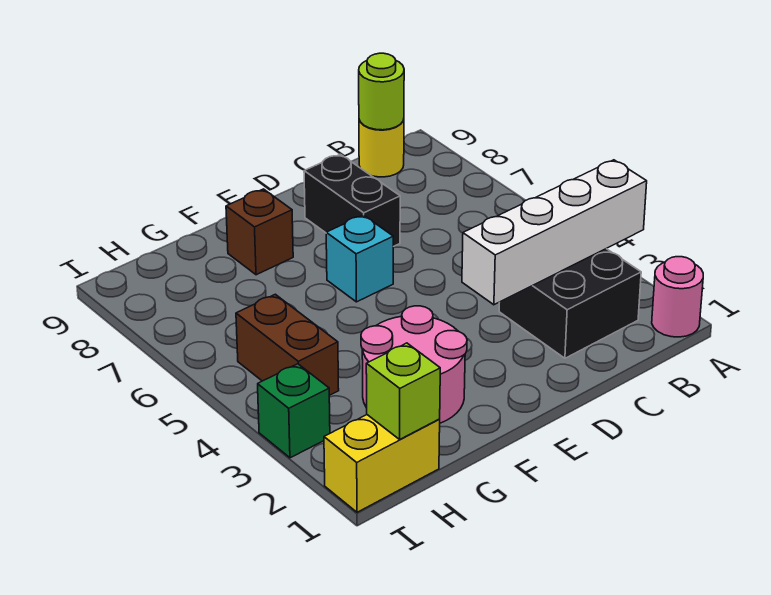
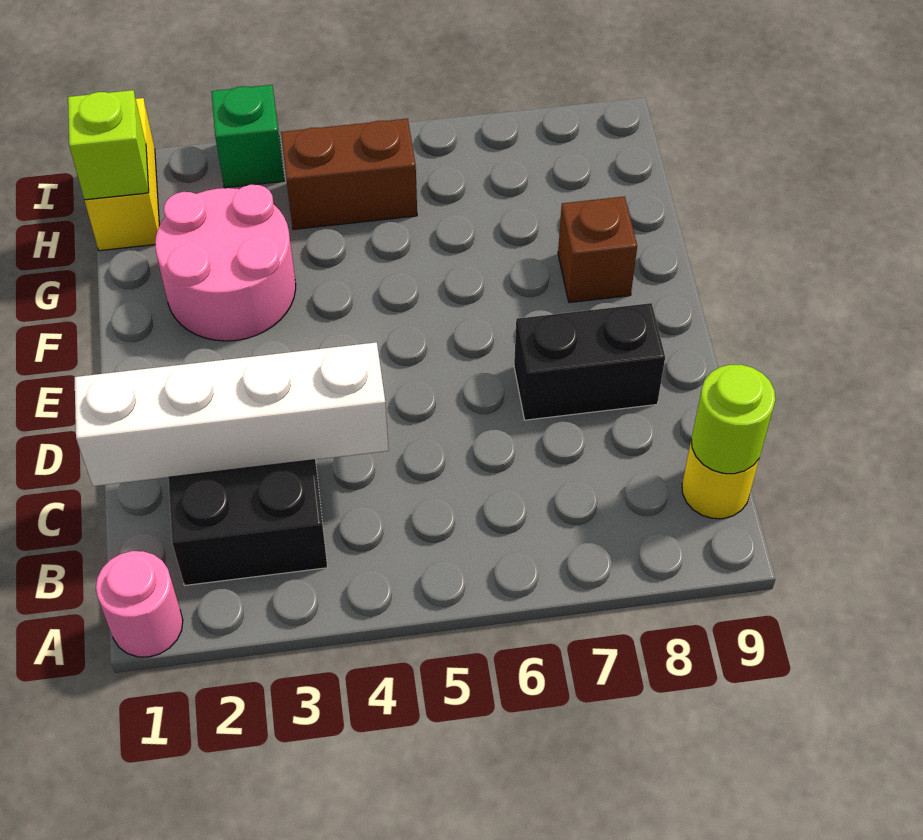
white brick A3:D3 level 2 -> white brick C1:C4 level 2
cyan brick E6 level 1 -> none

